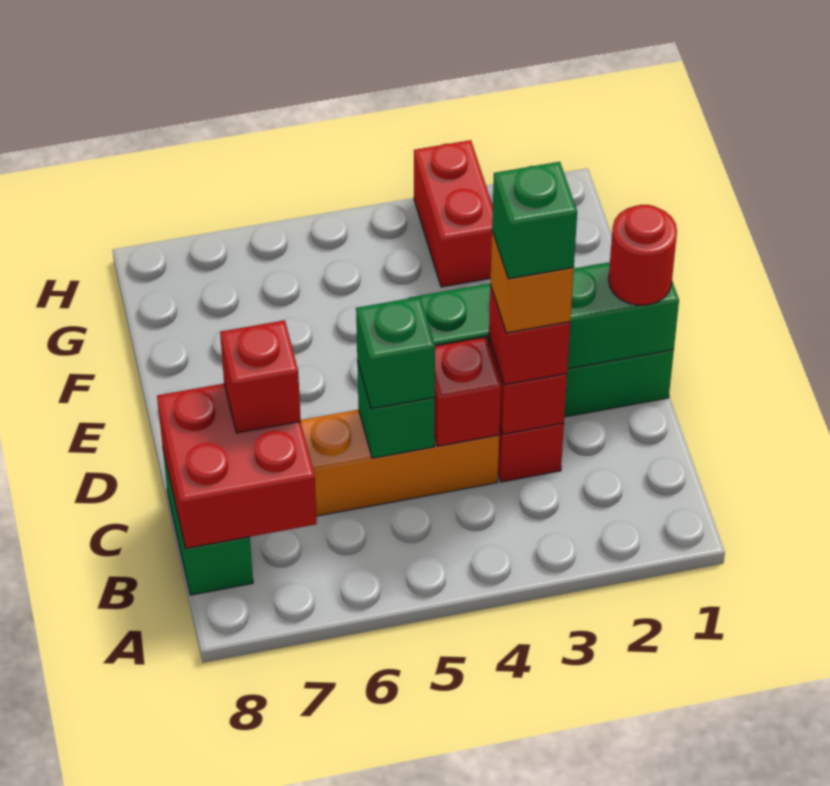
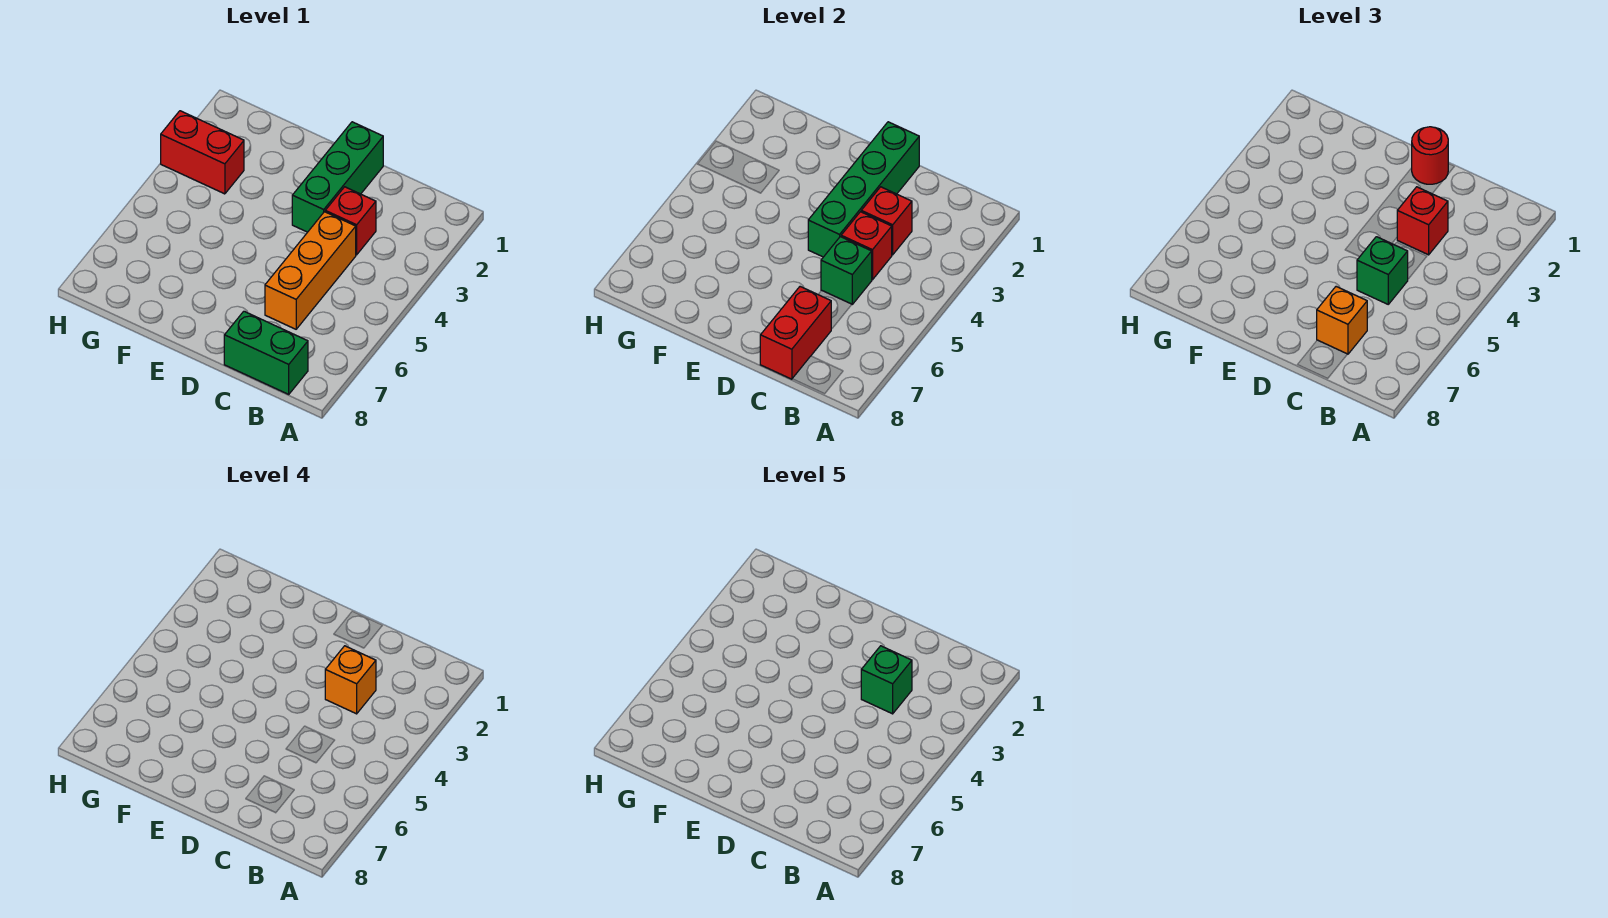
red brick B7:C8 level 2 -> red brick C7:C8 level 2
red brick C7 level 3 -> orange brick C7 level 3

